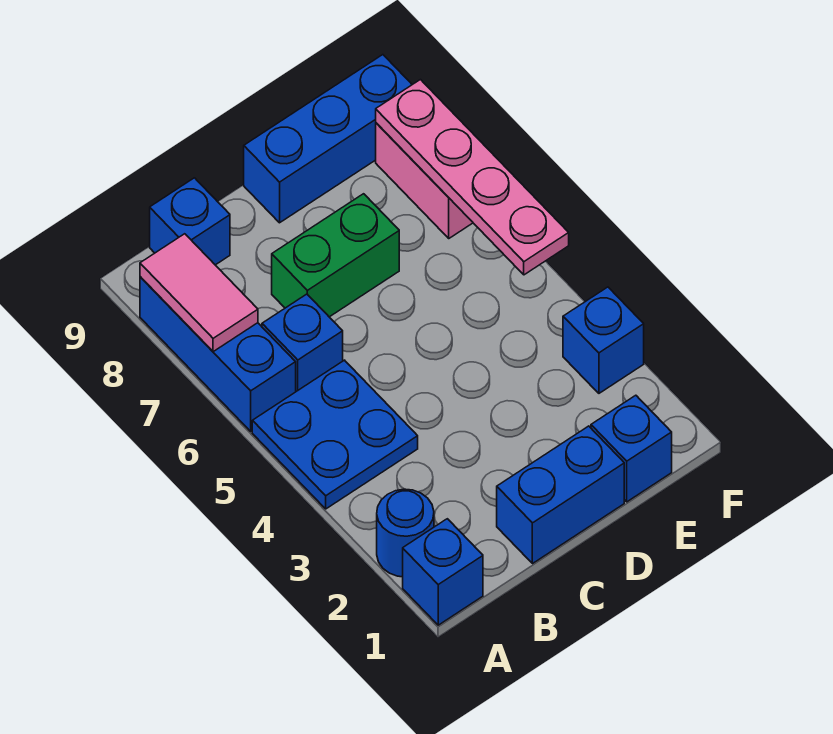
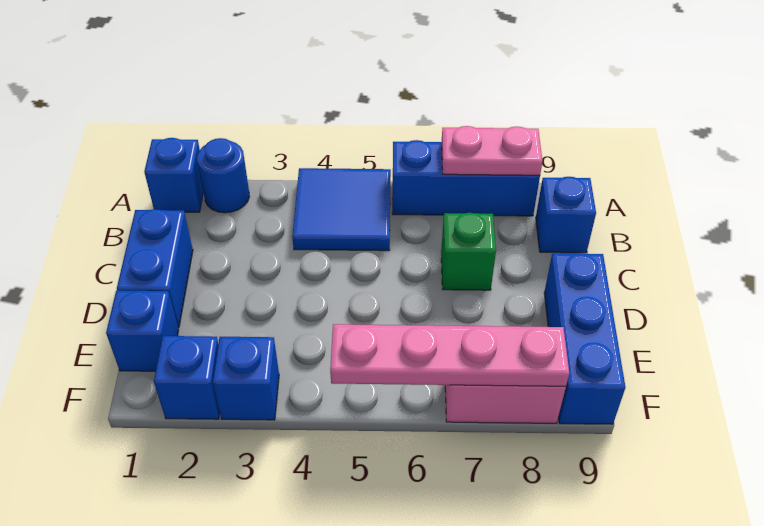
blue plate A4:B5 level 1 -> blue tile A4:B5 level 1
pink tile A7:A8 level 2 -> pink plate A7:A8 level 2
blue brick B6 level 1 -> blue brick F2 level 1
green brick C7:D7 level 1 -> green brick C7 level 1

